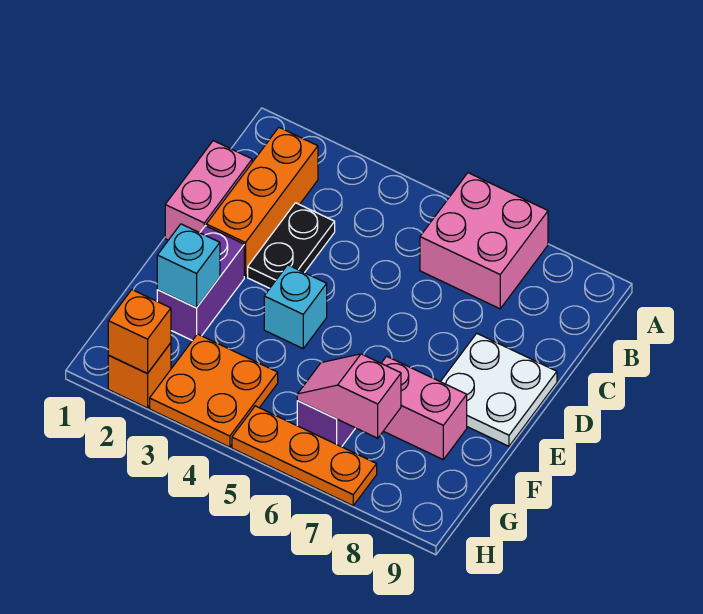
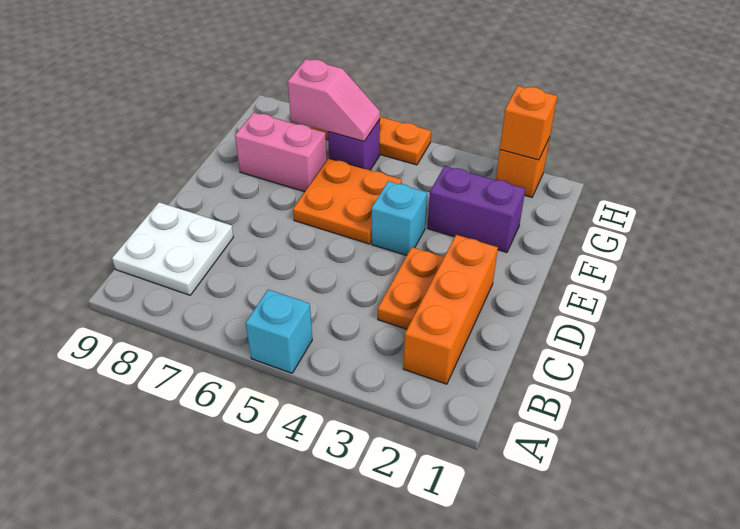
pink brick A6:B7 level 1 -> none
pink brick C1:D1 level 1 -> none
black plate C3:D3 level 1 -> orange plate C3:D3 level 1
white plate D8:E9 level 1 -> white plate B8:C9 level 1
purple brick E2:F2 level 1 -> purple brick F2:F3 level 1
cyan brick F2 level 2 -> cyan brick A5 level 1
orange plate G3:H4 level 1 -> orange plate E5:F6 level 1

